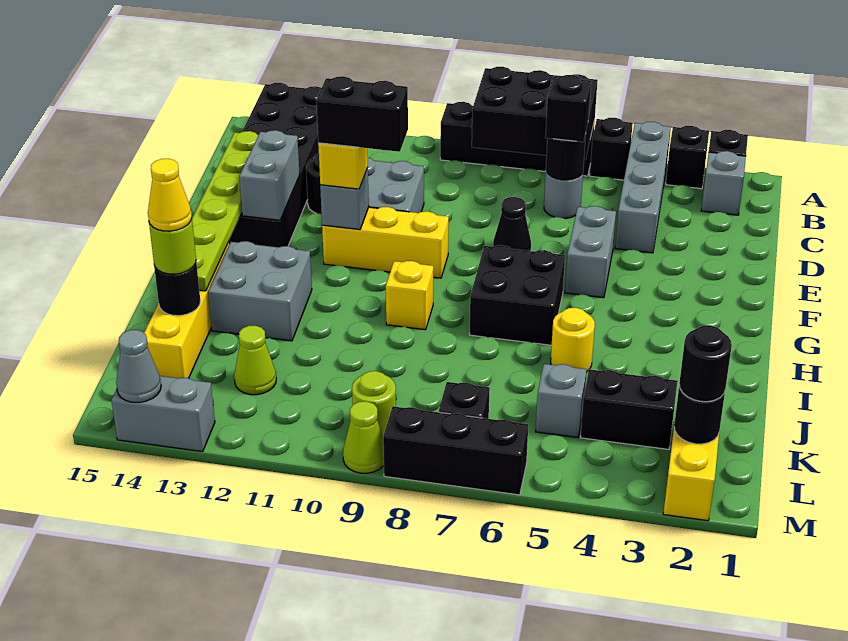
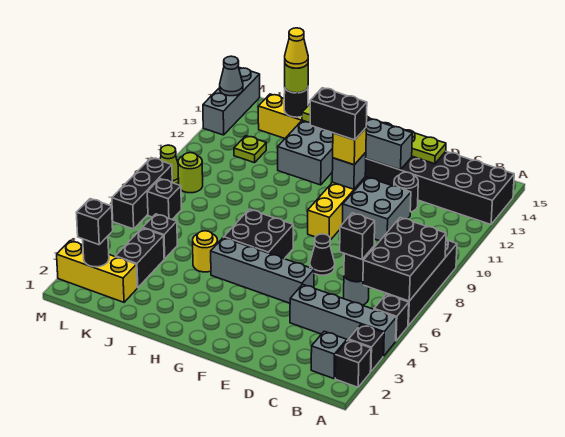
grey brick E5:F5 level 1 -> grey brick E5:H5 level 1
black brick F10:F11 level 4 -> black brick F11:G11 level 4
yellow brick H9 level 1 -> none
grey brick K5 level 1 -> black brick K5 level 1
lime cone K12 level 1 -> lime plate K12 level 1
black round brick L2 level 3 -> black brick L2 level 3
grey brick M13:M14 level 1 -> grey brick M13:M15 level 1

